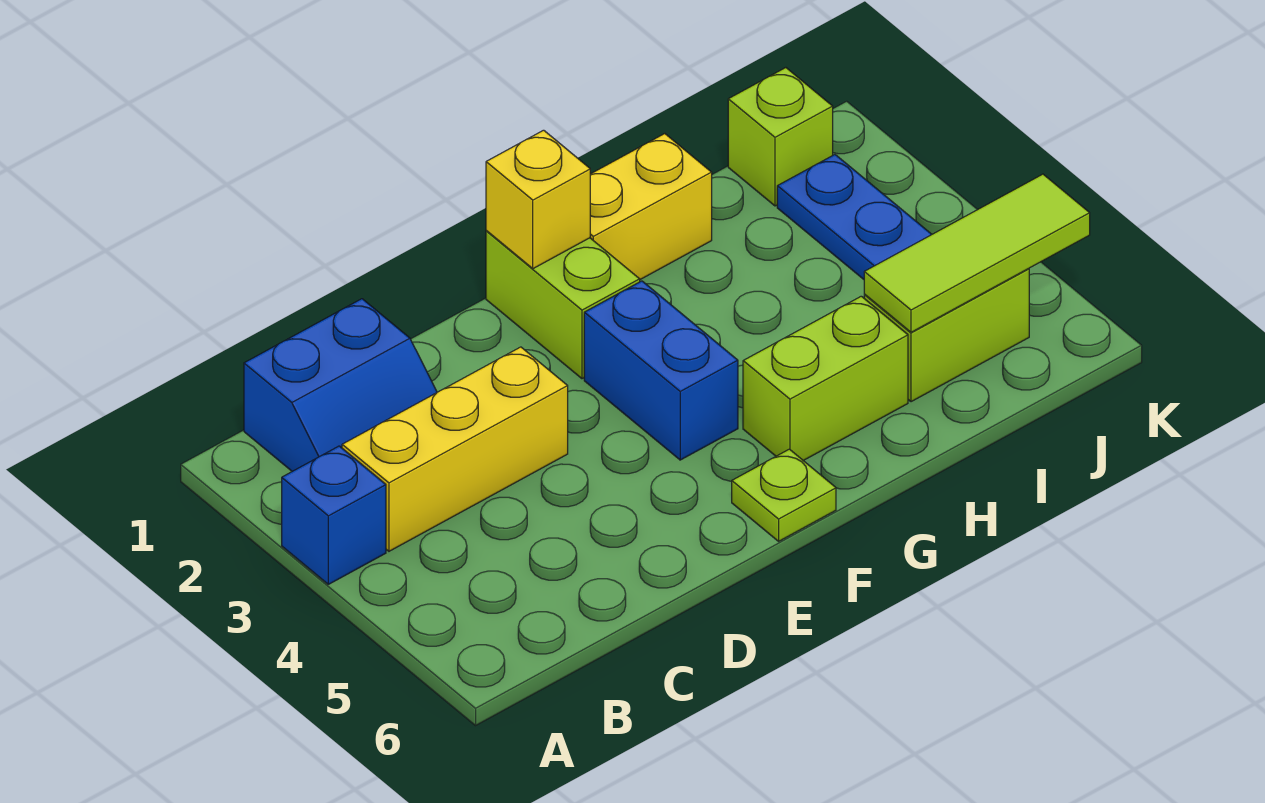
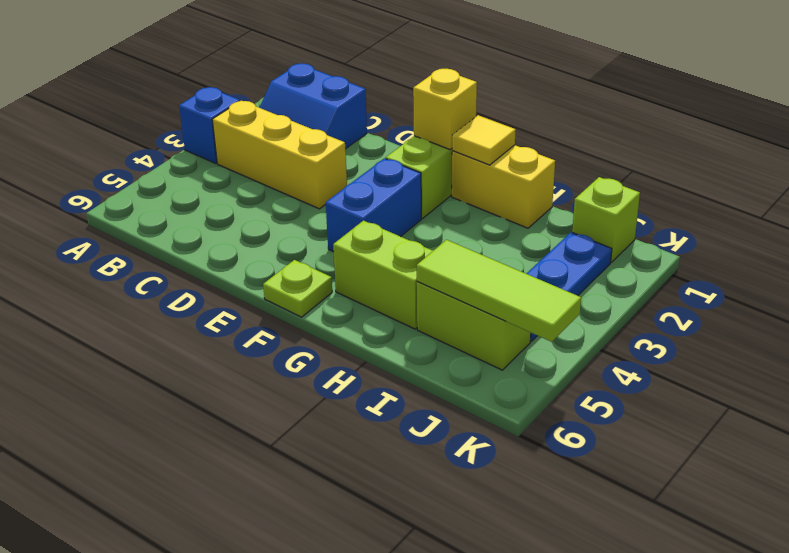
none -> yellow tile G1 level 2

